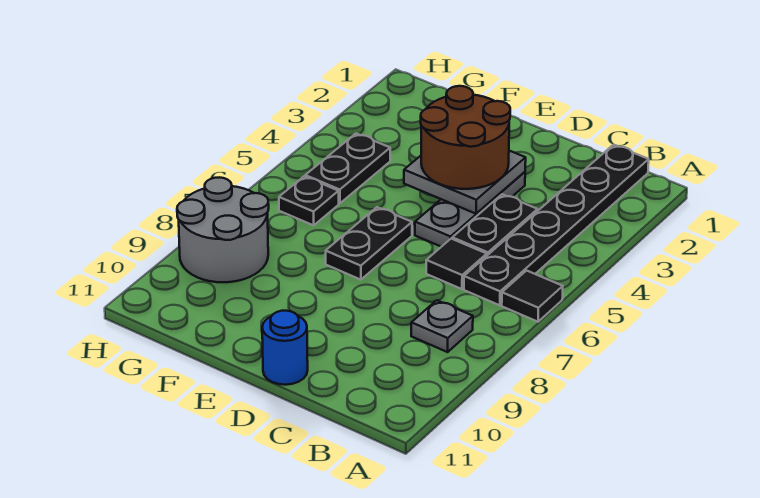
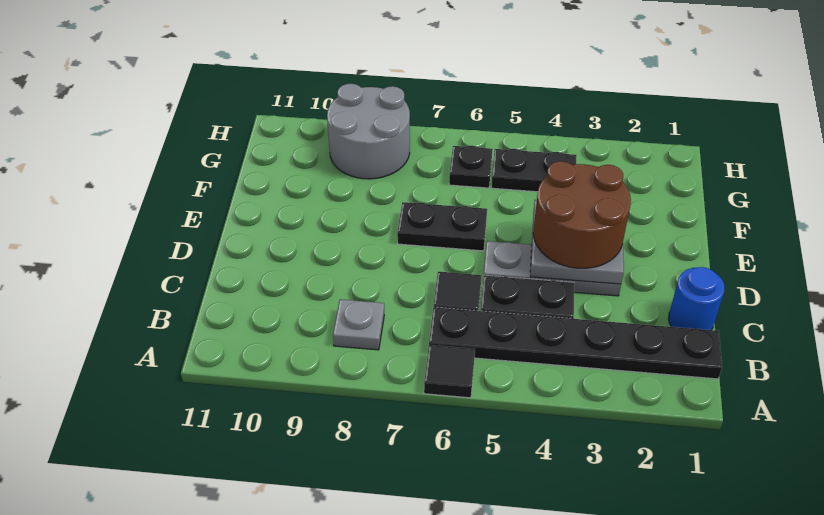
blue round brick D11 level 1 -> blue round brick C1 level 1

